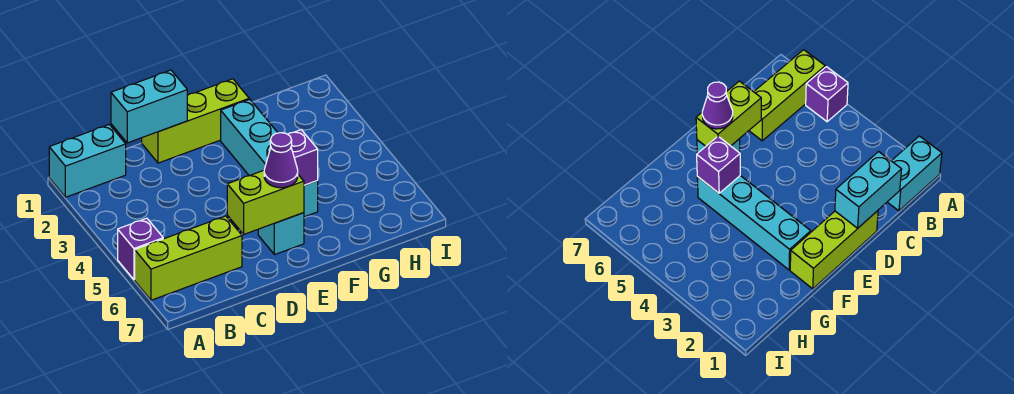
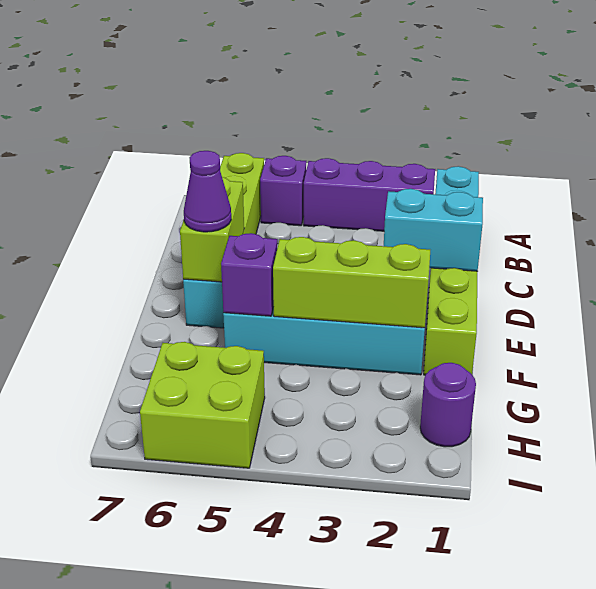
none -> purple brick A2:A4 level 1
cyan brick C1:D1 level 2 -> cyan brick D1:D2 level 2
none -> lime brick F2:F4 level 2
none -> purple round brick H1 level 1
none -> lime brick H5:I6 level 1

